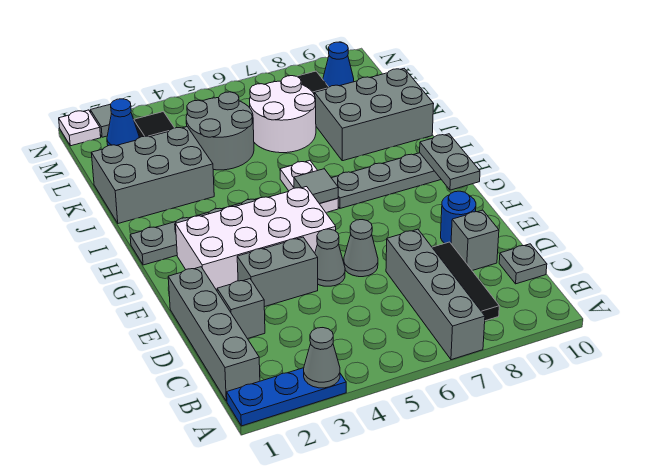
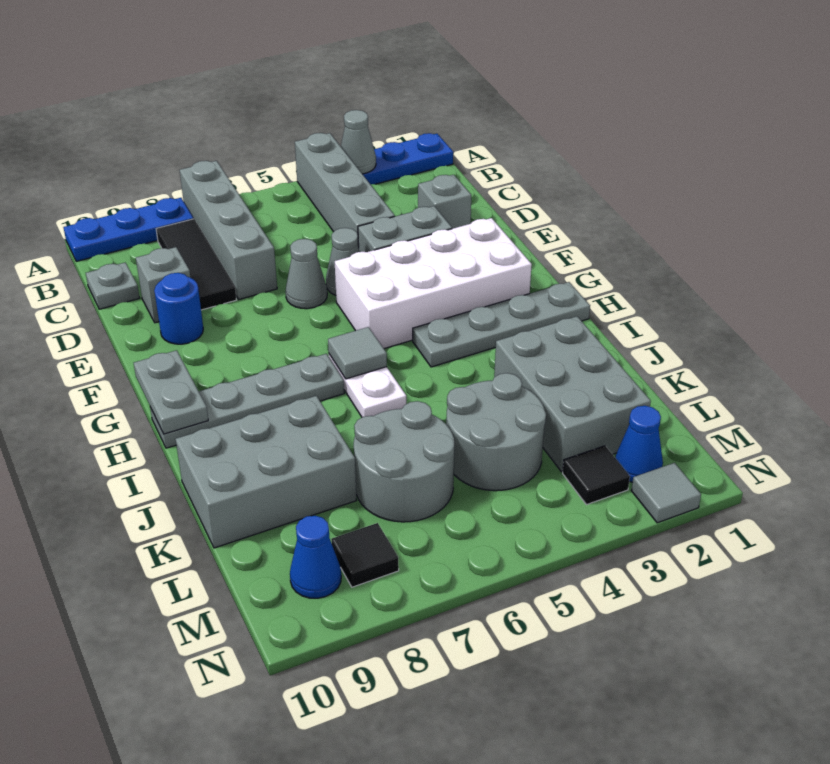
none -> blue plate A8:A10 level 1
grey brick B1:E1 level 1 -> grey brick A4:D4 level 1
grey brick J1:K3 level 1 -> grey brick J2:L3 level 1
white round brick K6:L7 level 1 -> grey round brick K6:L7 level 1
white plate N1 level 1 -> none

